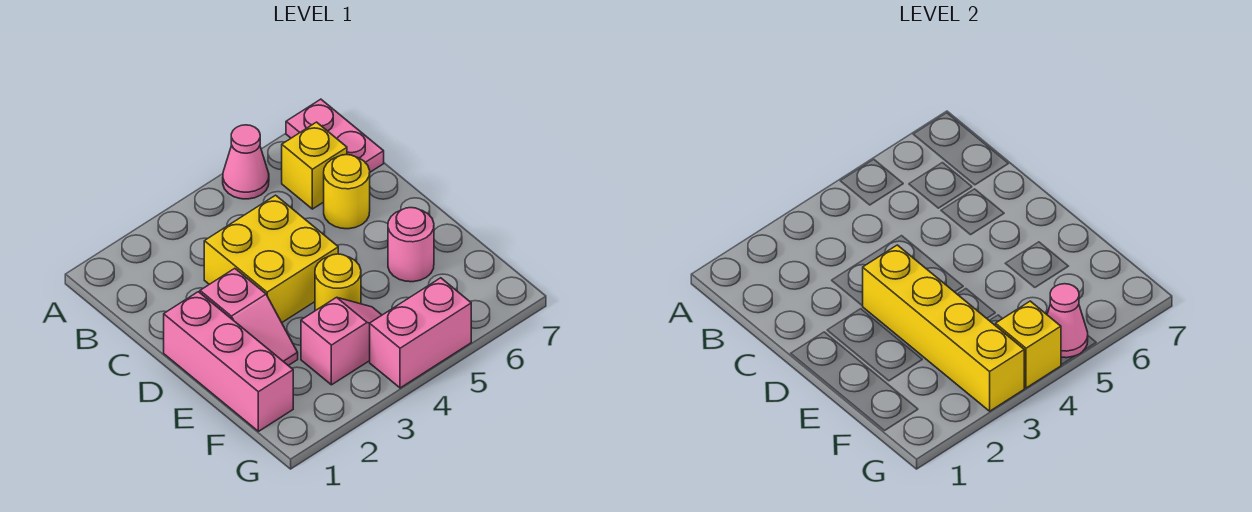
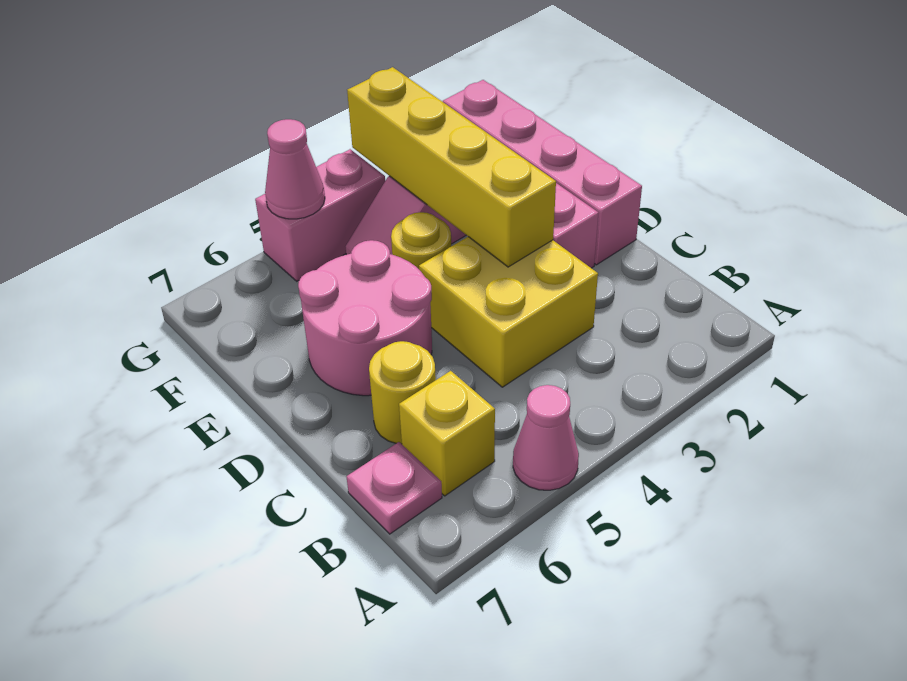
pink plate A7:B7 level 1 -> pink plate B7 level 1
pink brick D1:F1 level 1 -> pink brick D1:G1 level 1
pink round brick E6 level 1 -> pink round brick D5:E6 level 1
yellow brick G4 level 2 -> none

